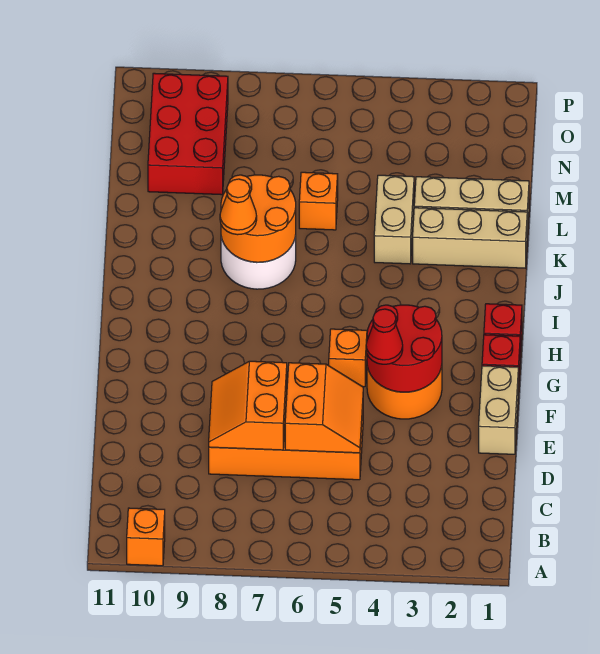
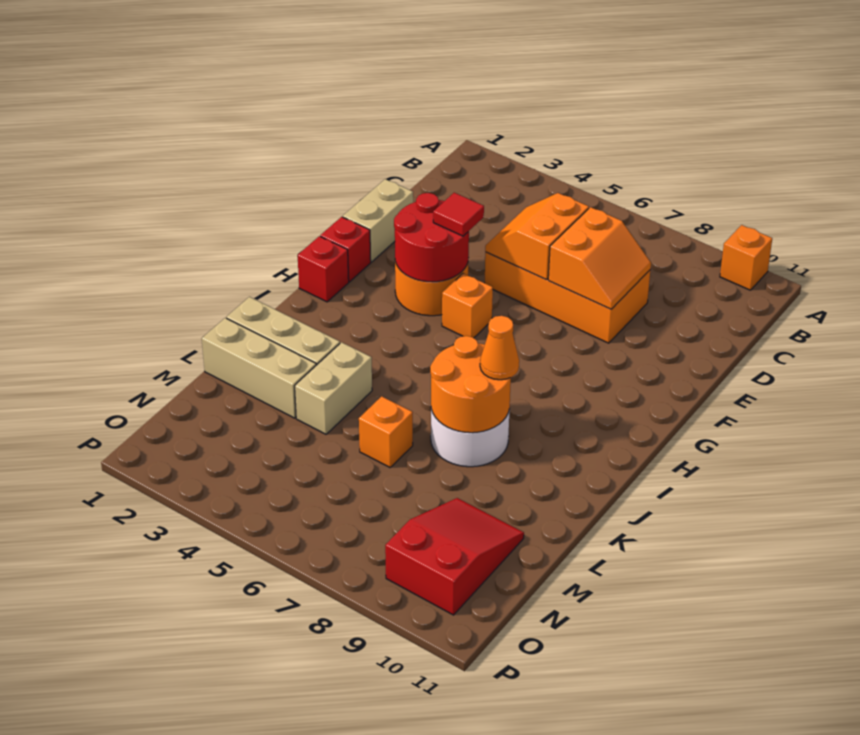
red cone F4 level 3 -> red tile F4 level 3
red brick M9:O10 level 1 -> red slope M9:O10 level 1 top O

